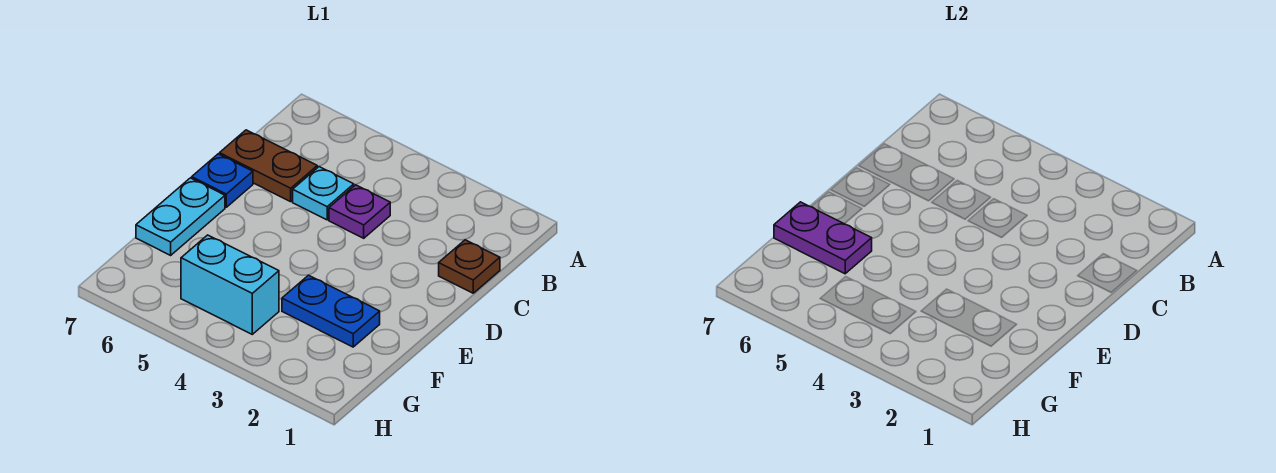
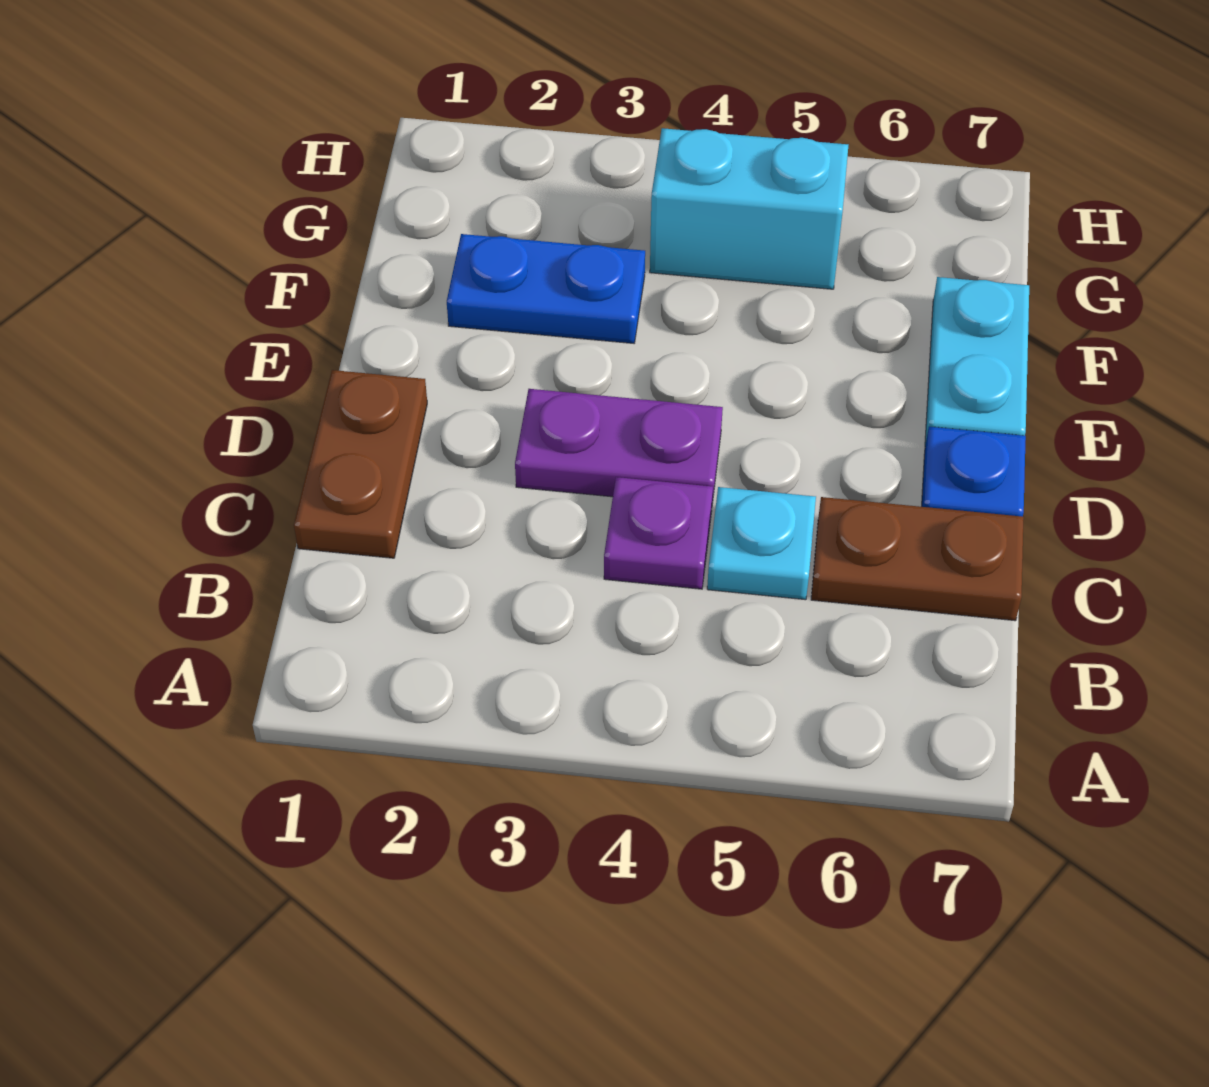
brown plate C1 level 1 -> brown plate C1:D1 level 1
purple plate F6:F7 level 2 -> purple plate D3:D4 level 1

